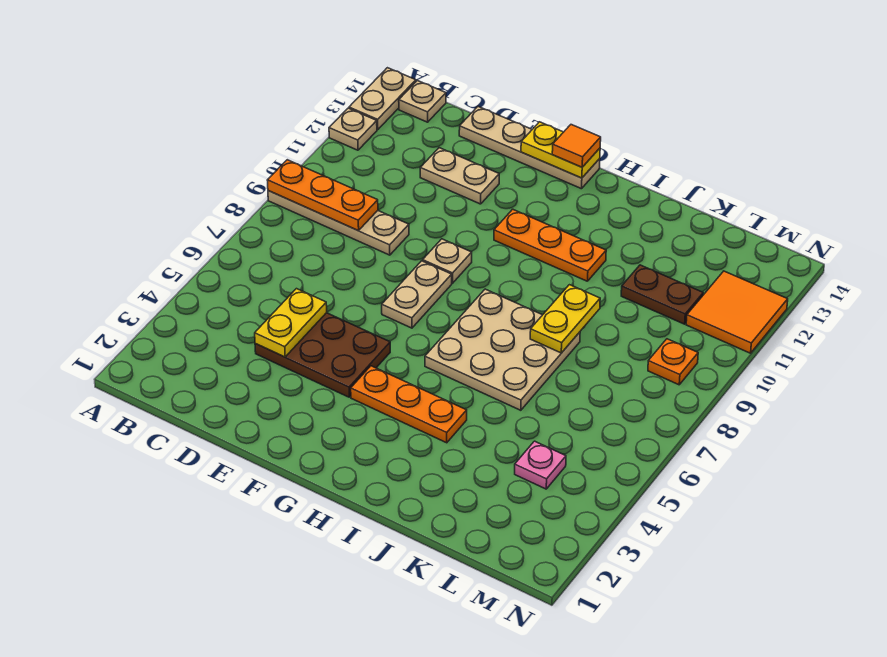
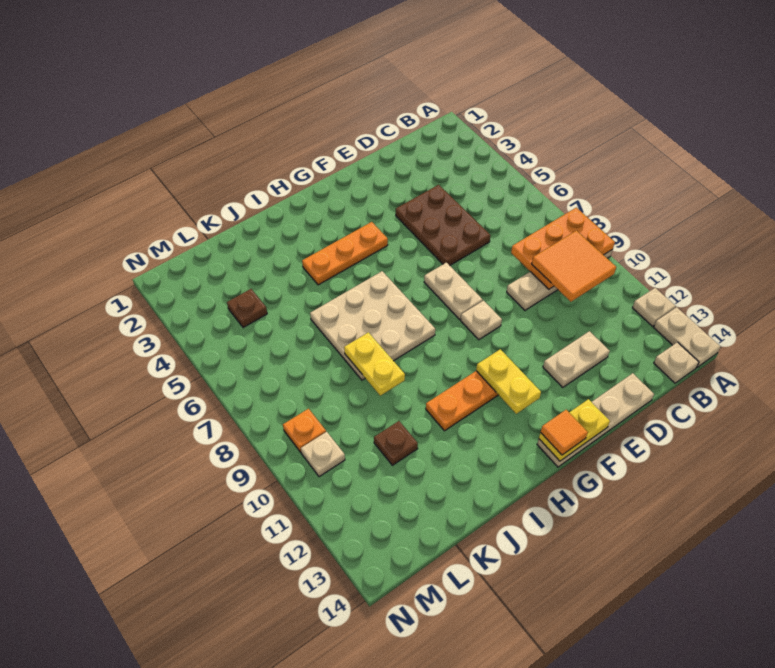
orange plate A9:C9 level 2 -> orange plate A8:C9 level 2
brown plate D4:F5 level 1 -> brown plate D4:E6 level 1
yellow plate D4:D5 level 2 -> yellow plate G11:G12 level 2
brown plate K11:L11 level 1 -> brown plate K11 level 1
pink plate L4 level 1 -> brown plate L4 level 1
none -> tan plate M10 level 1
orange tile M11:N12 level 1 -> orange tile B9:C10 level 3

